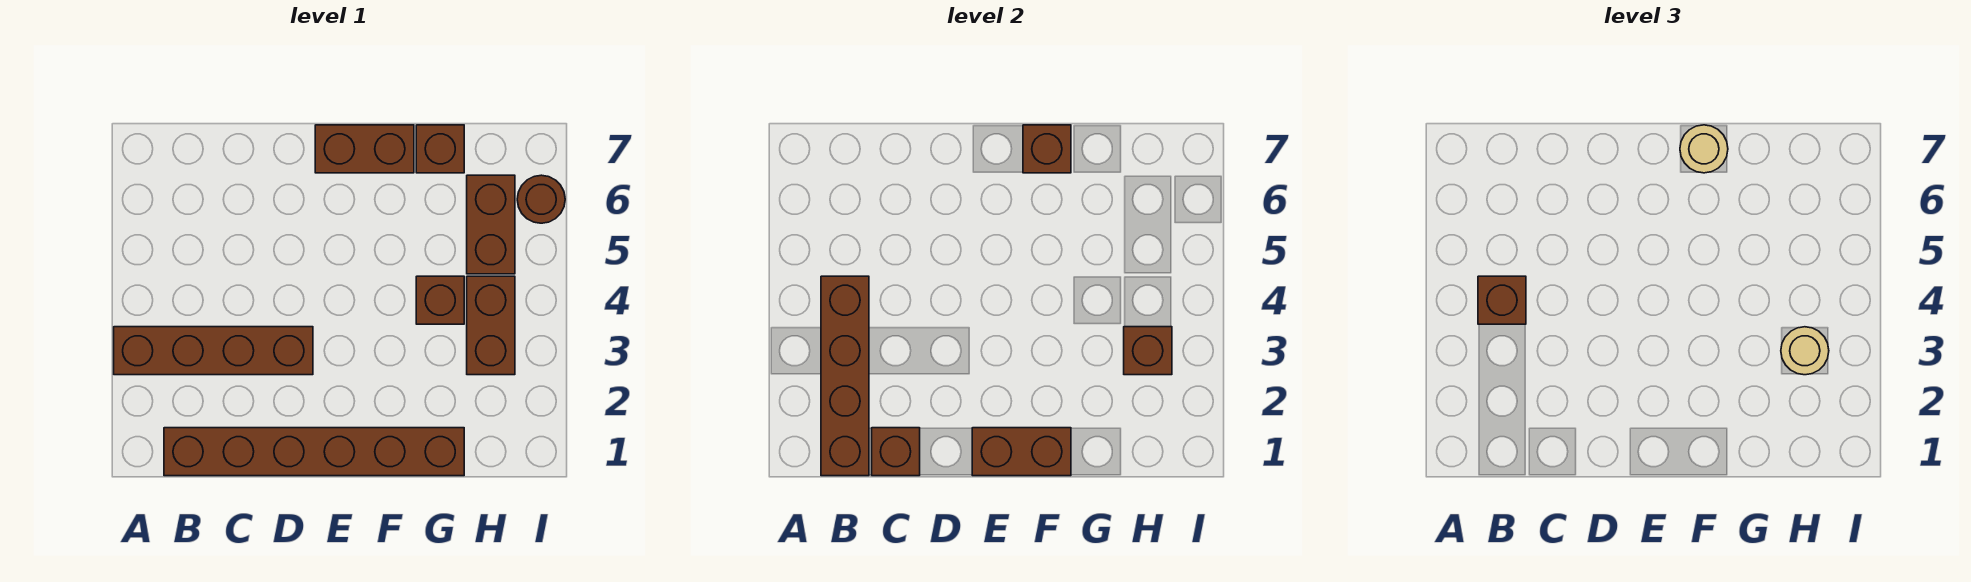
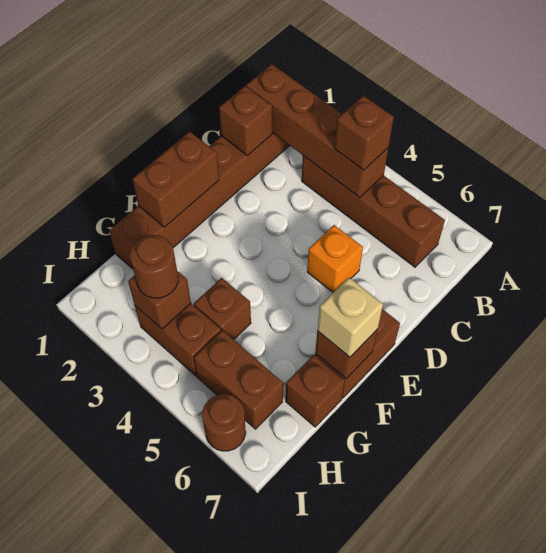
brown brick A3:D3 level 1 -> brown brick B3:B6 level 1
none -> orange brick D5 level 1
tan round brick F7 level 3 -> tan brick F7 level 3
tan round brick H3 level 3 -> brown round brick H3 level 3

